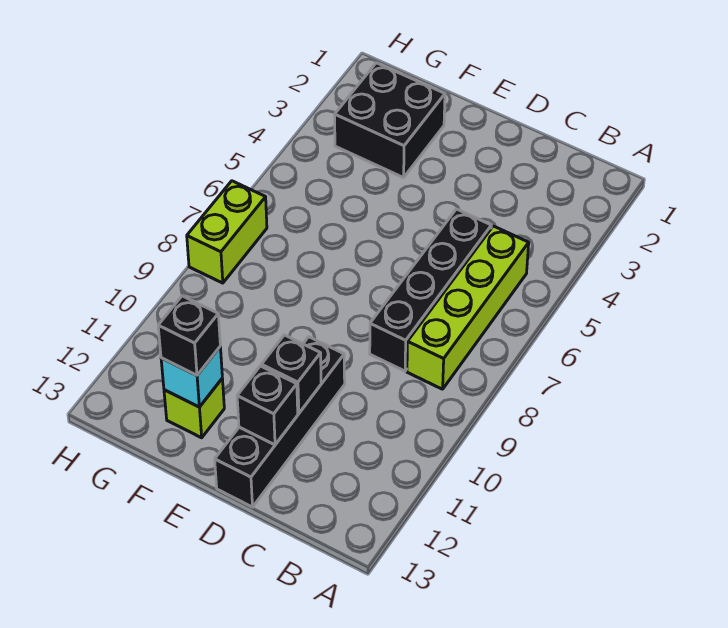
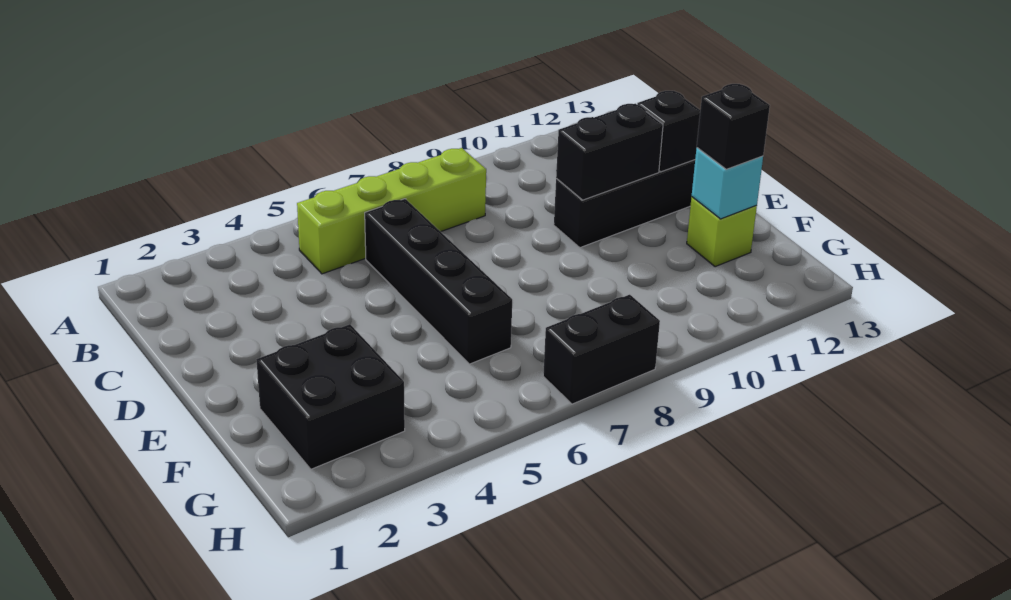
black brick C5:C8 level 1 -> black brick C6:F6 level 1
black brick D11 level 2 -> black brick D10:D11 level 2
lime brick H7:H8 level 1 -> black brick H7:H8 level 1

